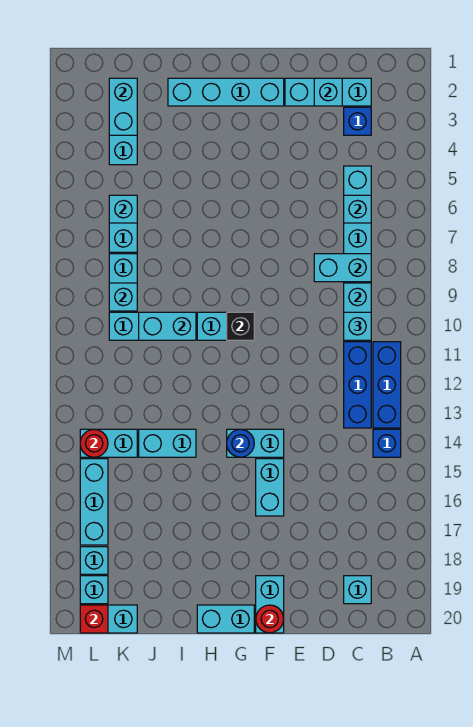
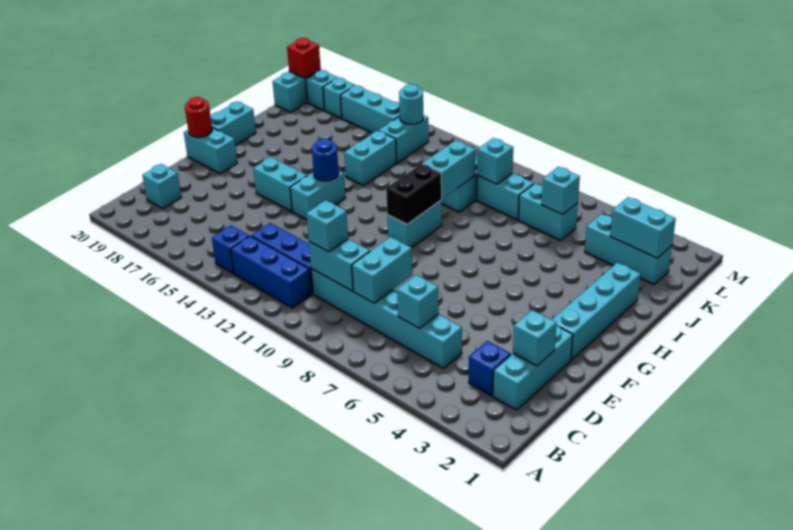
black brick G10 level 2 -> black brick G10:H10 level 2
red round brick L14 level 2 -> cyan round brick L14 level 2

